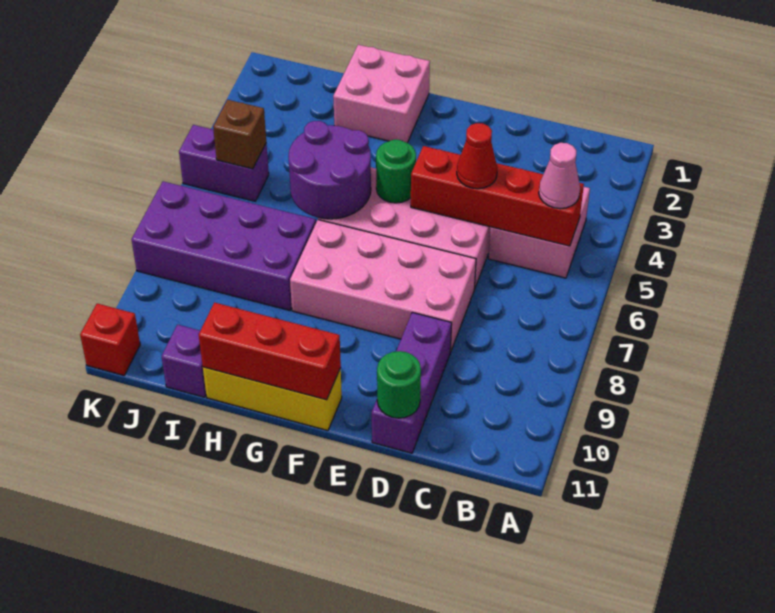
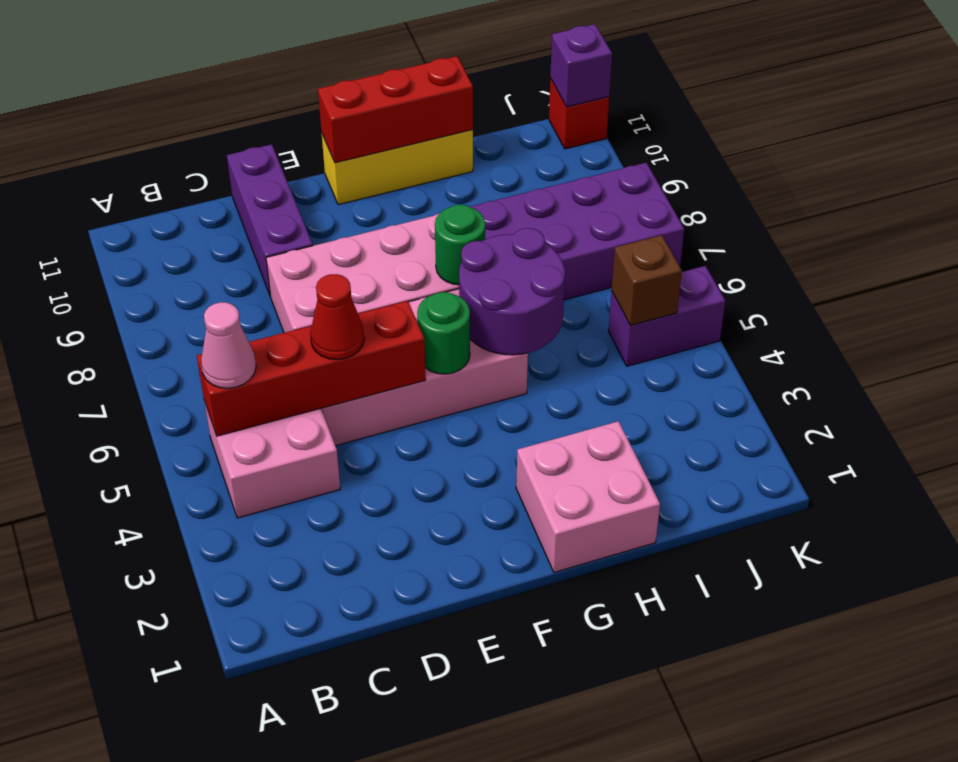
green round brick D11 level 2 -> green round brick G7 level 2
purple brick I11 level 1 -> purple brick K11 level 2

